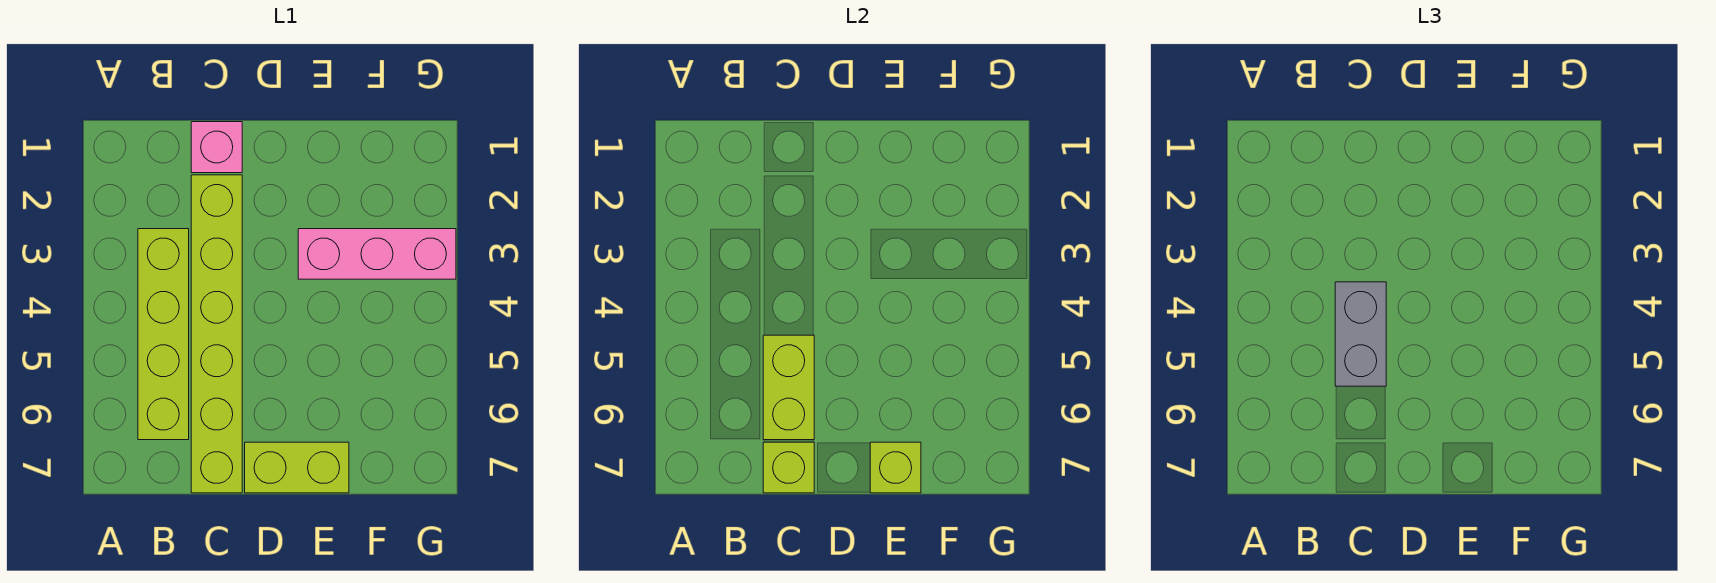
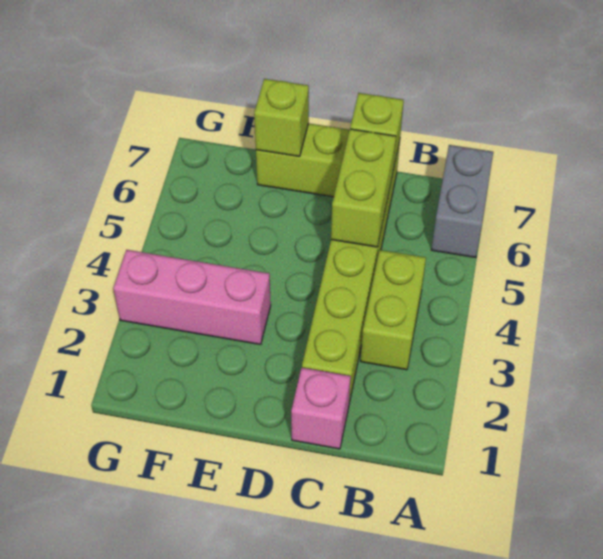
lime brick B3:B6 level 1 -> lime brick B3:B4 level 1
grey brick C4:C5 level 3 -> grey brick A6:A7 level 1

